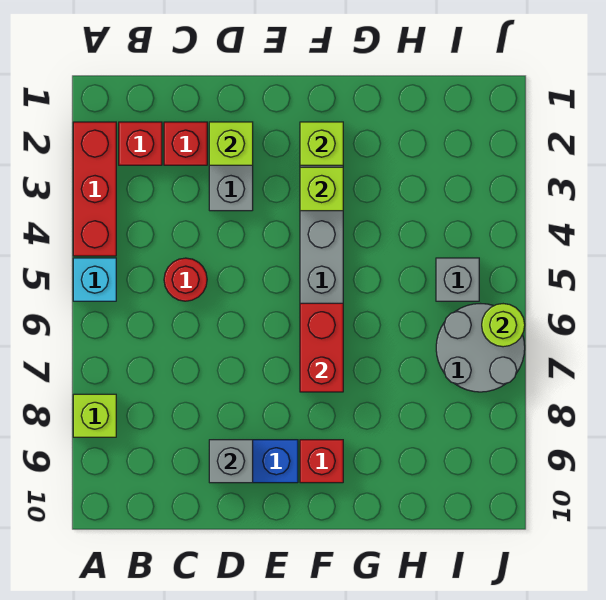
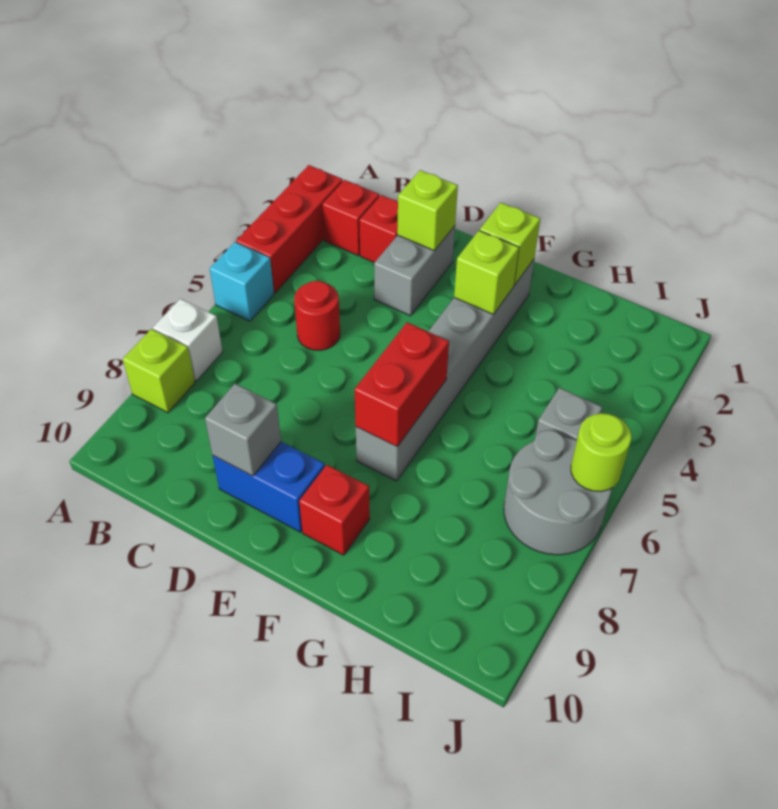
none -> white brick A7 level 1

